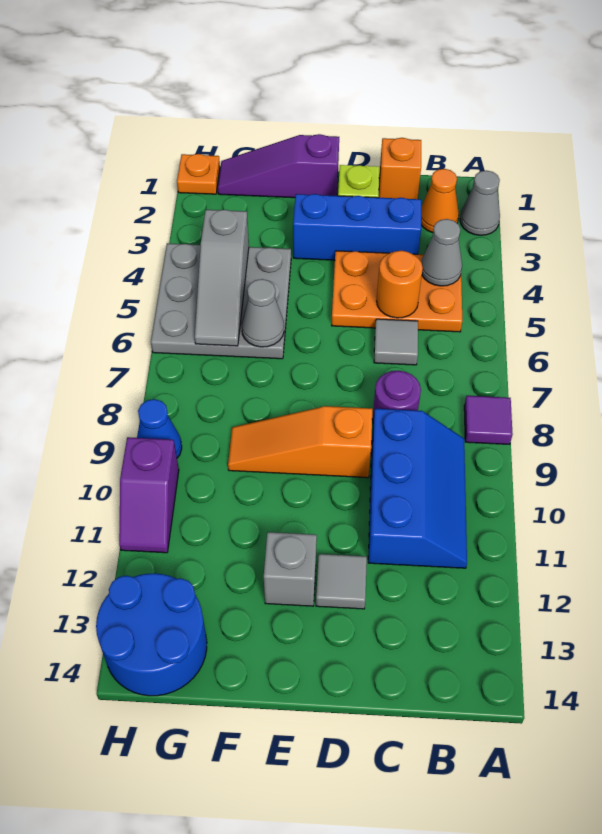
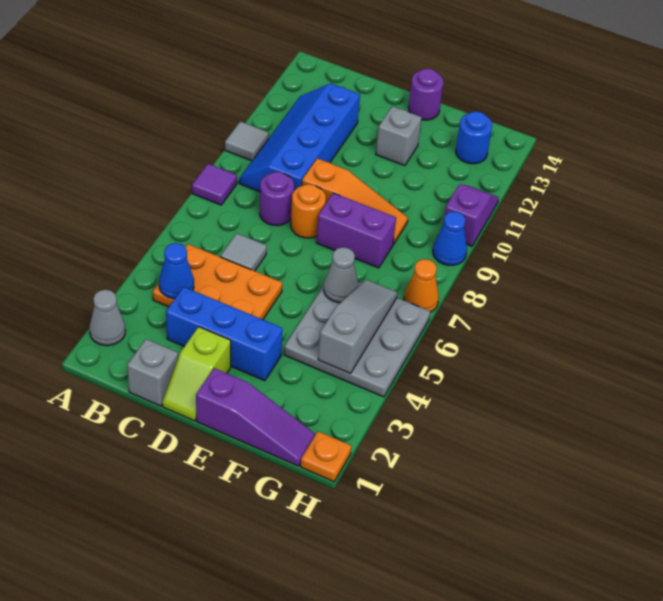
orange cone B2 level 1 -> orange cone H7 level 1
grey cone B4 level 2 -> blue cone B4 level 2
blue slope B9:C11 level 1 top C -> blue slope B9:C12 level 1 top C
orange brick C1 level 1 -> grey brick C1 level 1
orange round brick C5 level 2 -> orange round brick D8 level 1
grey tile D12 level 1 -> grey tile A10 level 1
none -> purple brick E8:F8 level 1
none -> purple round brick E14 level 1
blue round brick G13:H14 level 1 -> blue round brick G13 level 1

